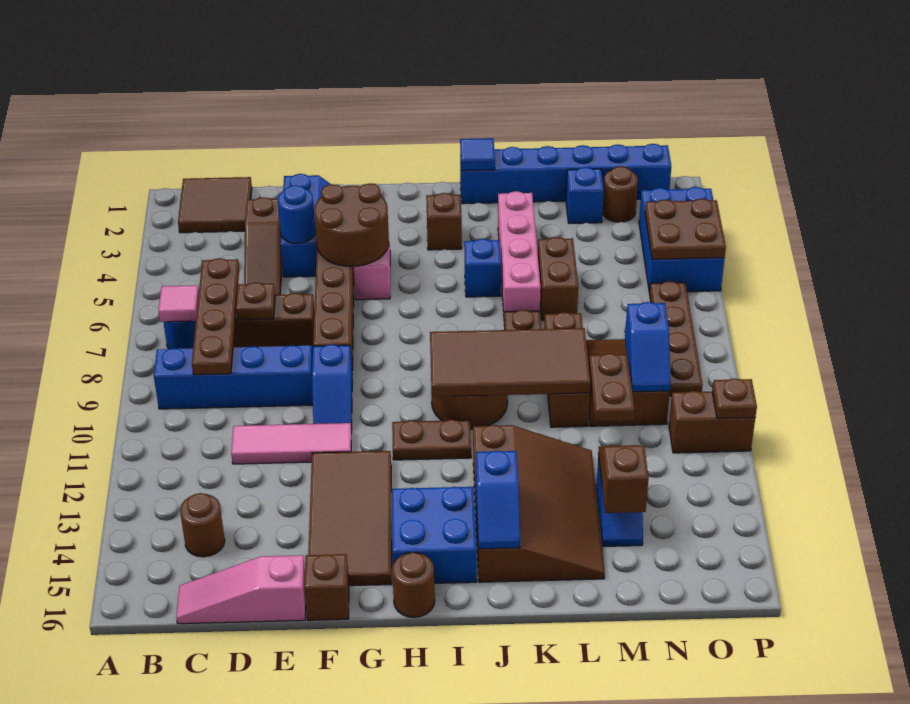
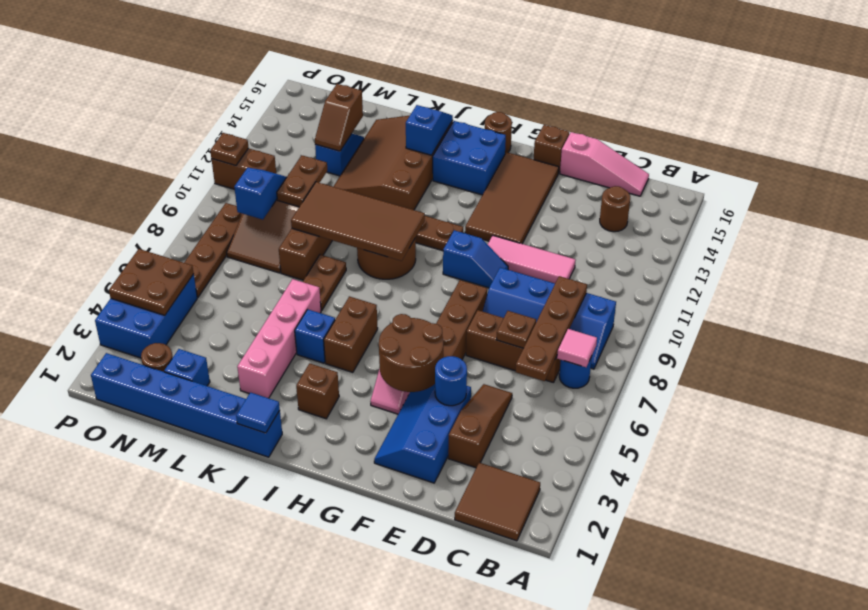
blue slope F9:F10 level 1 top 9 -> blue slope F10:G10 level 1 top G
brown brick L5:L6 level 1 -> brown brick I5:I6 level 1

